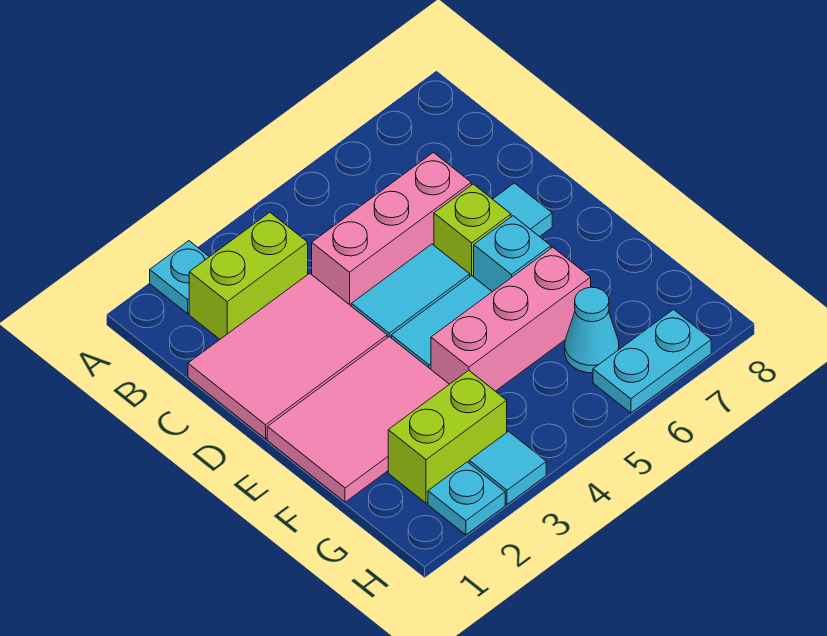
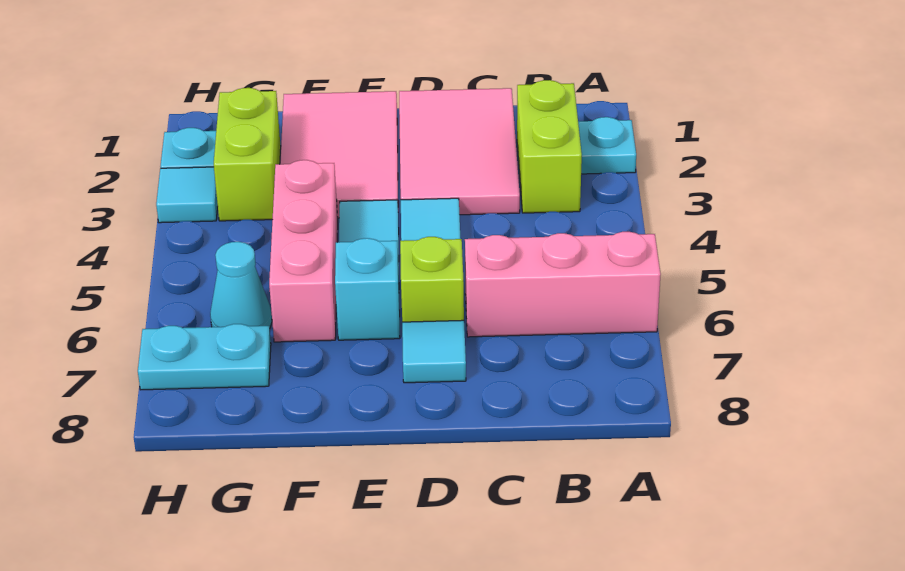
pink brick C4:C6 level 1 -> pink brick A6:C6 level 1
cyan plate H6:H7 level 1 -> cyan plate G7:H7 level 1

